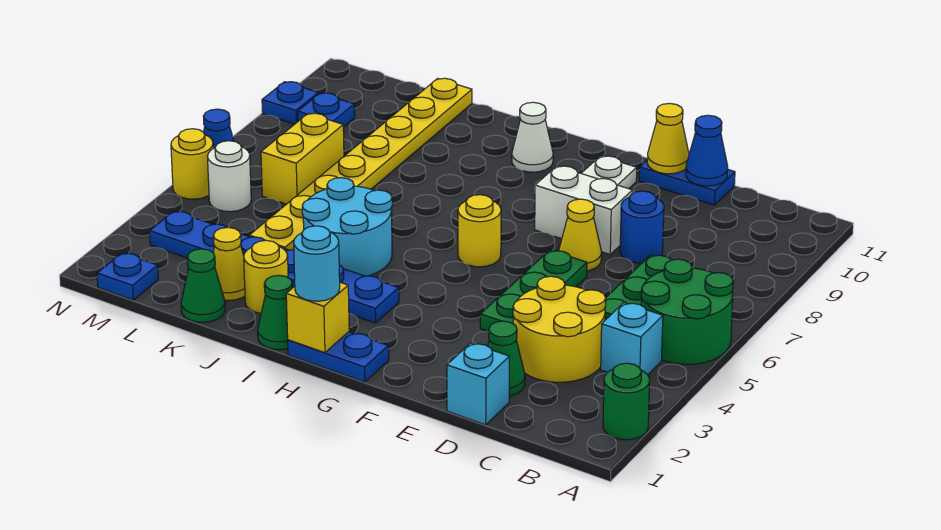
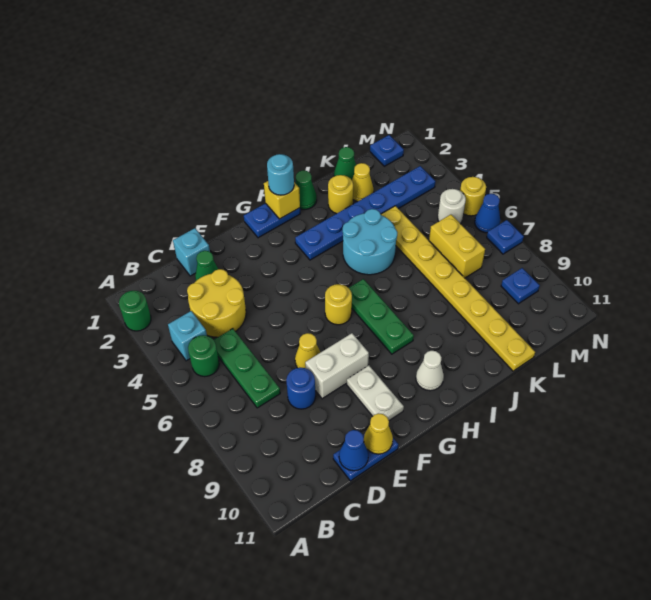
green round brick A5:B6 level 1 -> green round brick B5 level 1
green plate E4:E6 level 1 -> green plate H6:H8 level 1
blue plate N9 level 1 -> blue plate N7 level 1

